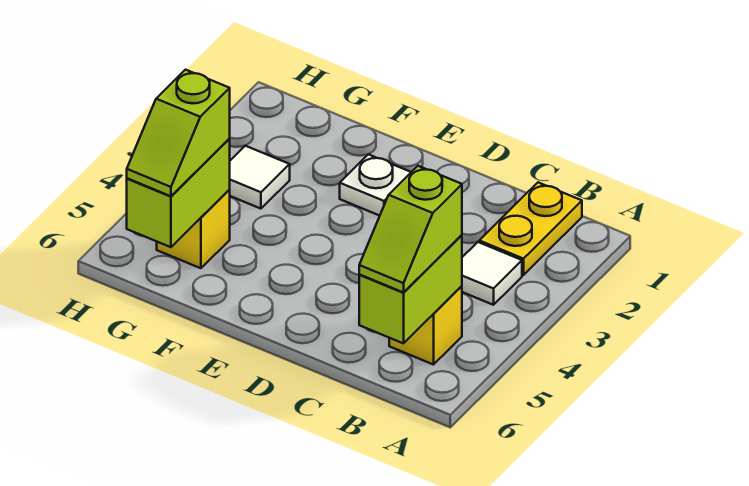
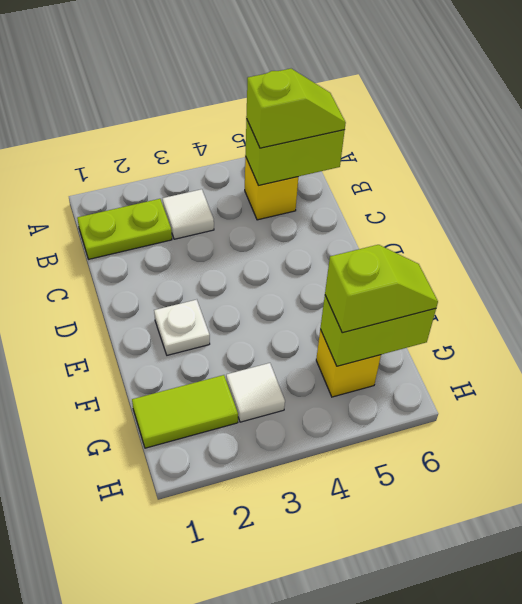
yellow plate B1:B2 level 1 -> lime plate B1:B2 level 1
none -> lime tile G1:G2 level 1

